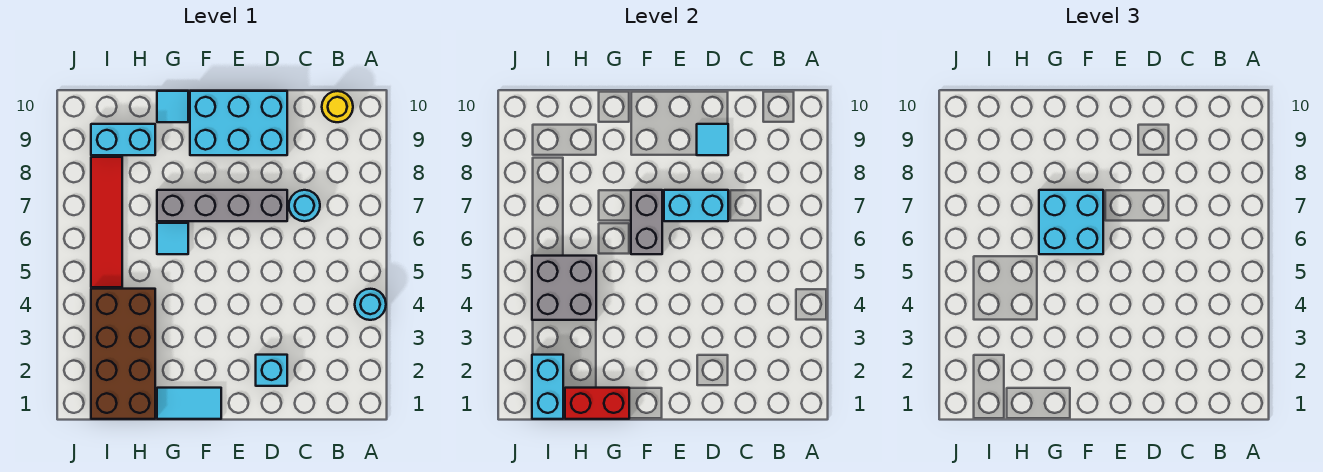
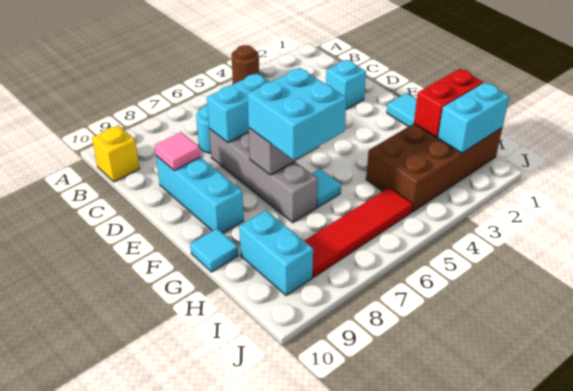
cyan round brick A4 level 1 -> brown round brick A4 level 1
yellow round brick B10 level 1 -> yellow brick B10 level 1
cyan brick D7:E7 level 2 -> cyan brick D6:D7 level 2
cyan brick D9:F10 level 1 -> cyan brick D9:F9 level 1
cyan tile D9 level 2 -> pink tile D9 level 2
red brick G1:H1 level 2 -> red brick H1:H2 level 2
grey brick H4:I5 level 2 -> none

